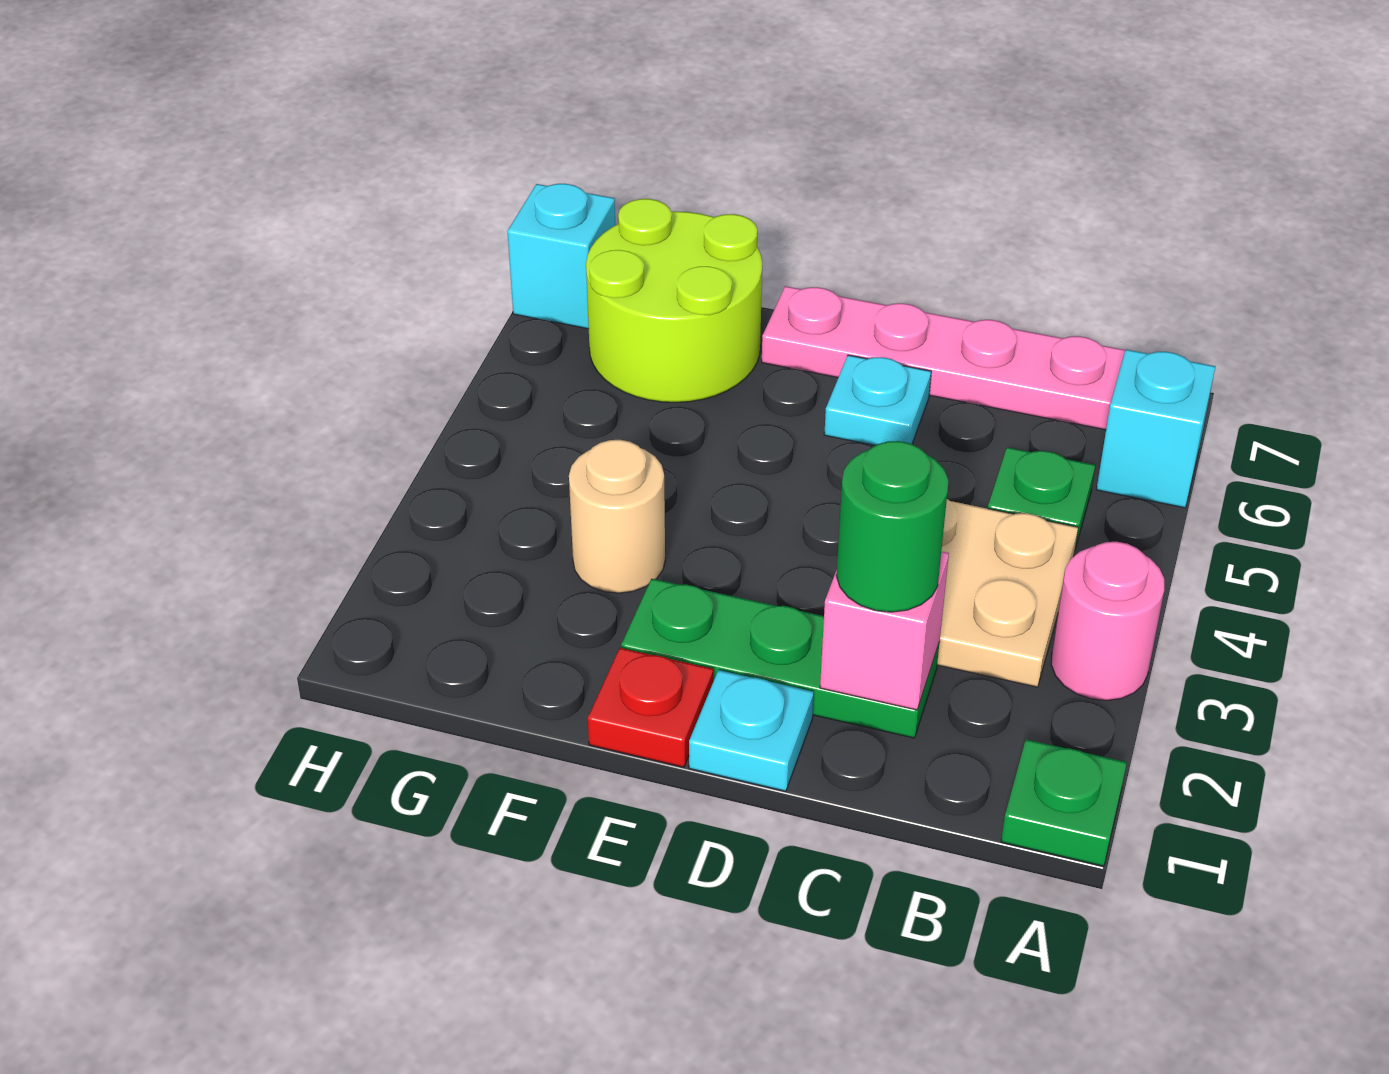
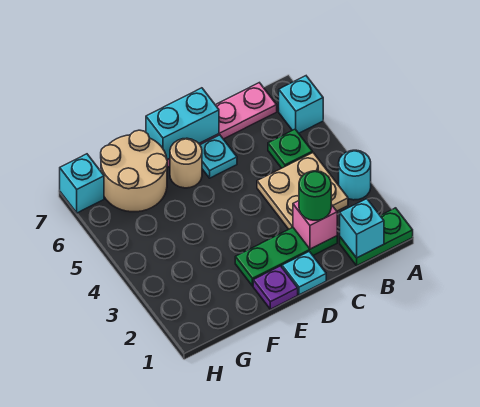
green plate A1 level 1 -> green plate A1:B1 level 1
pink round brick A3 level 1 -> cyan round brick A3 level 1
none -> cyan brick B1 level 2
none -> cyan brick D7:E7 level 2
red plate E1 level 1 -> purple plate E1 level 1
tan round brick F3 level 1 -> tan round brick E6 level 1
lime round brick F6:G7 level 1 -> tan round brick F6:G7 level 1

